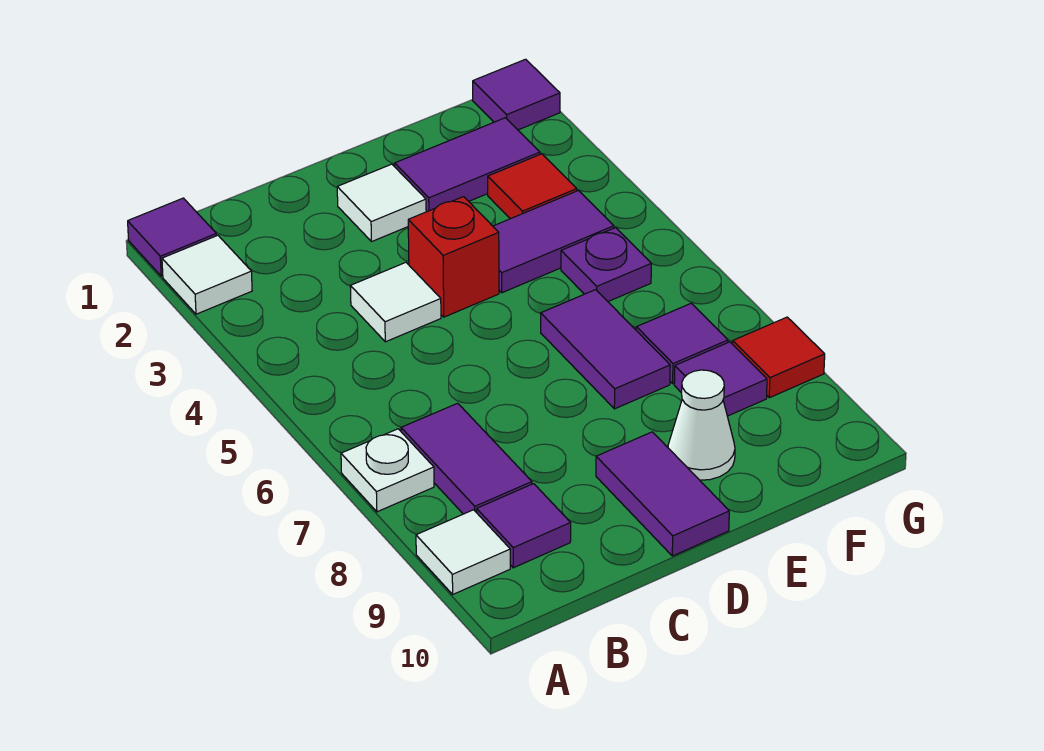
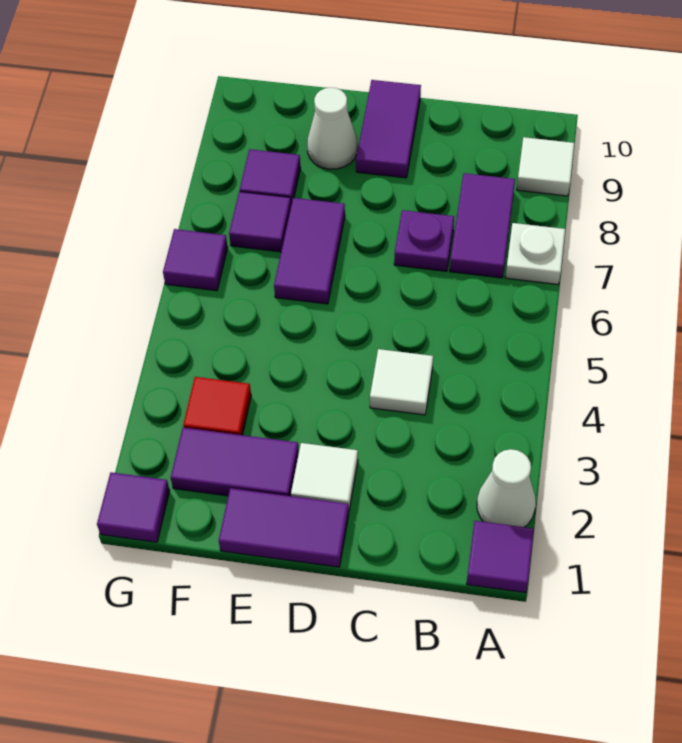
white tile A2 level 1 -> white cone A2 level 1
purple tile B9 level 1 -> purple tile G6 level 1
red brick D4 level 1 -> none
purple tile E4:F4 level 1 -> purple tile D1:E1 level 1
purple plate F5 level 1 -> purple plate C7 level 1
red tile G8 level 1 -> none

